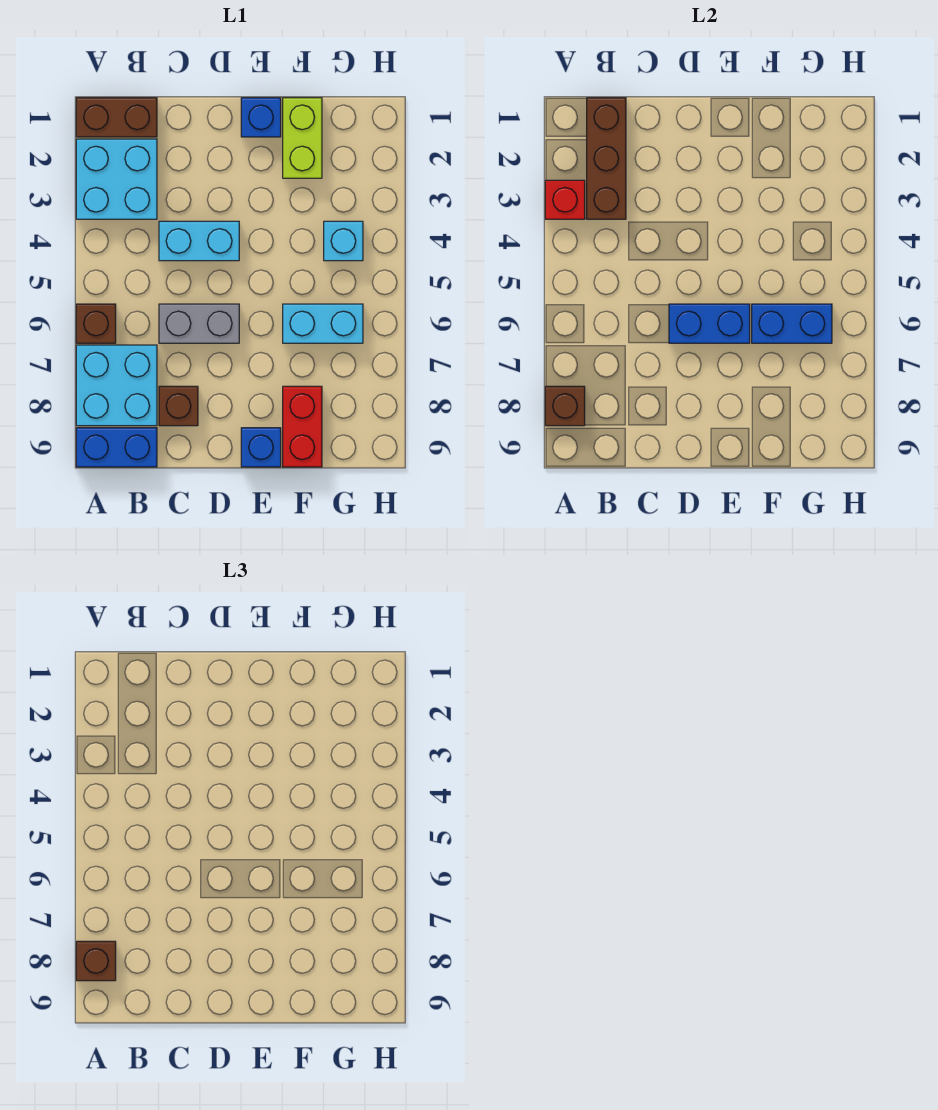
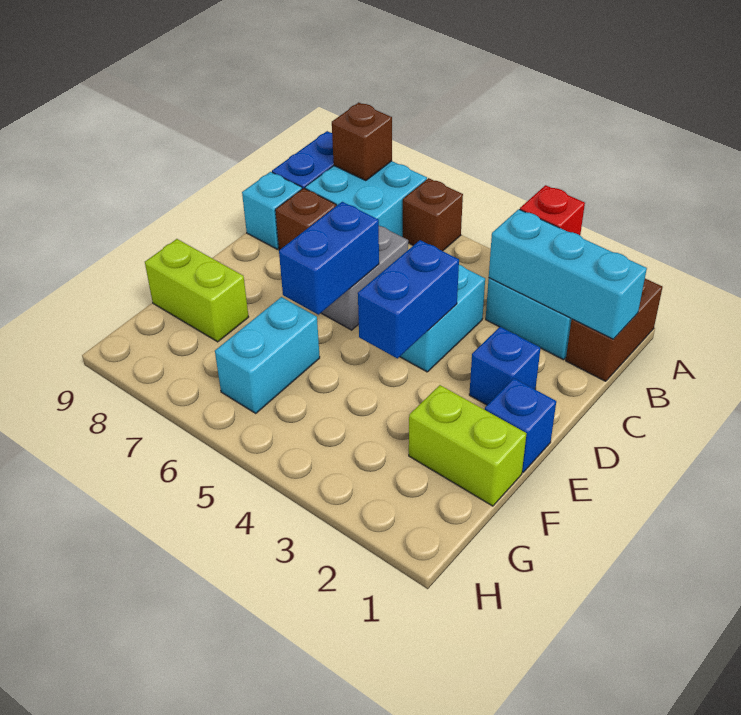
brown brick A8 level 3 -> none
brown brick B1:B3 level 2 -> cyan brick B1:B3 level 2
blue brick E9 level 1 -> blue brick D2 level 1
blue brick F6:G6 level 2 -> blue brick D4:E4 level 2
red brick F8:F9 level 1 -> lime brick F8:F9 level 1
cyan brick G4 level 1 -> cyan brick C9 level 1

